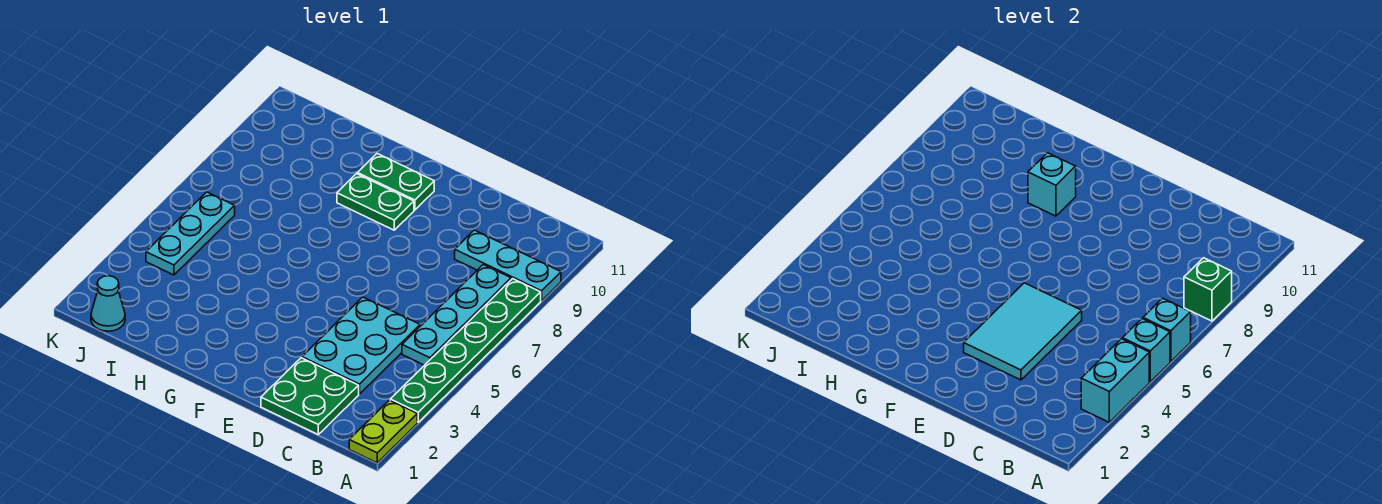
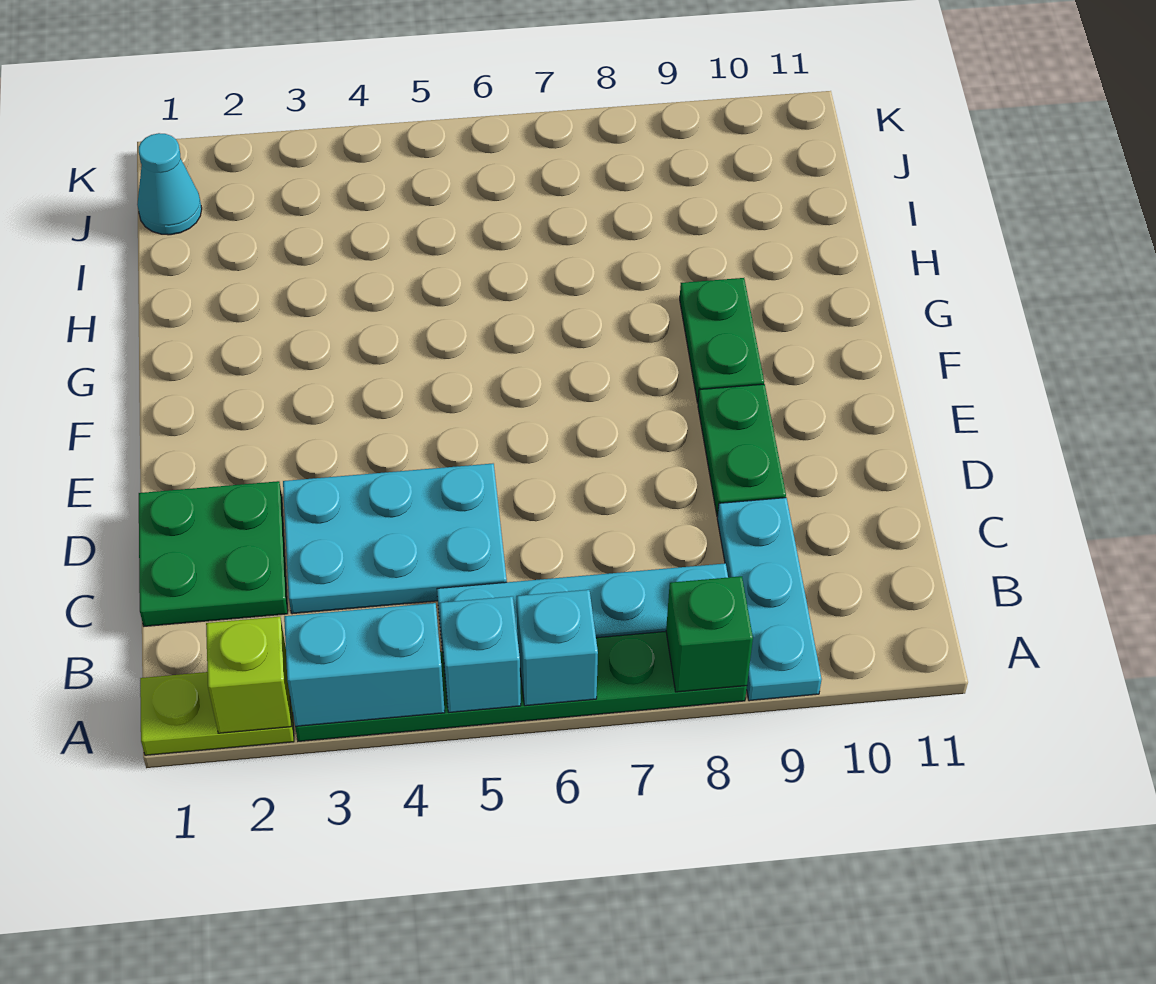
none -> lime brick A2 level 2
cyan tile D3:E5 level 2 -> none
green plate F10:G10 level 1 -> green plate D9:E9 level 1
cyan brick G9 level 2 -> none
cyan plate J4:J6 level 1 -> none

